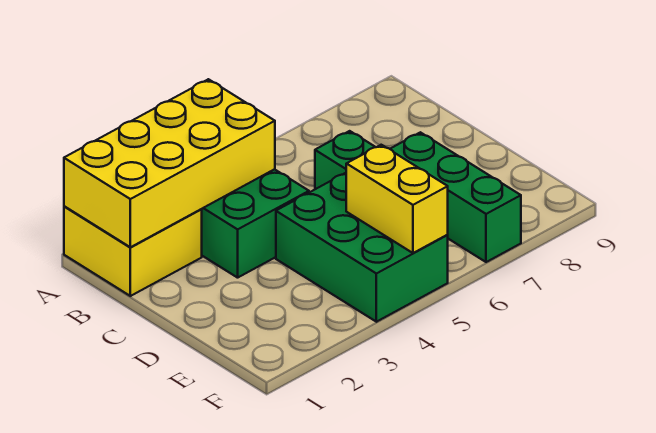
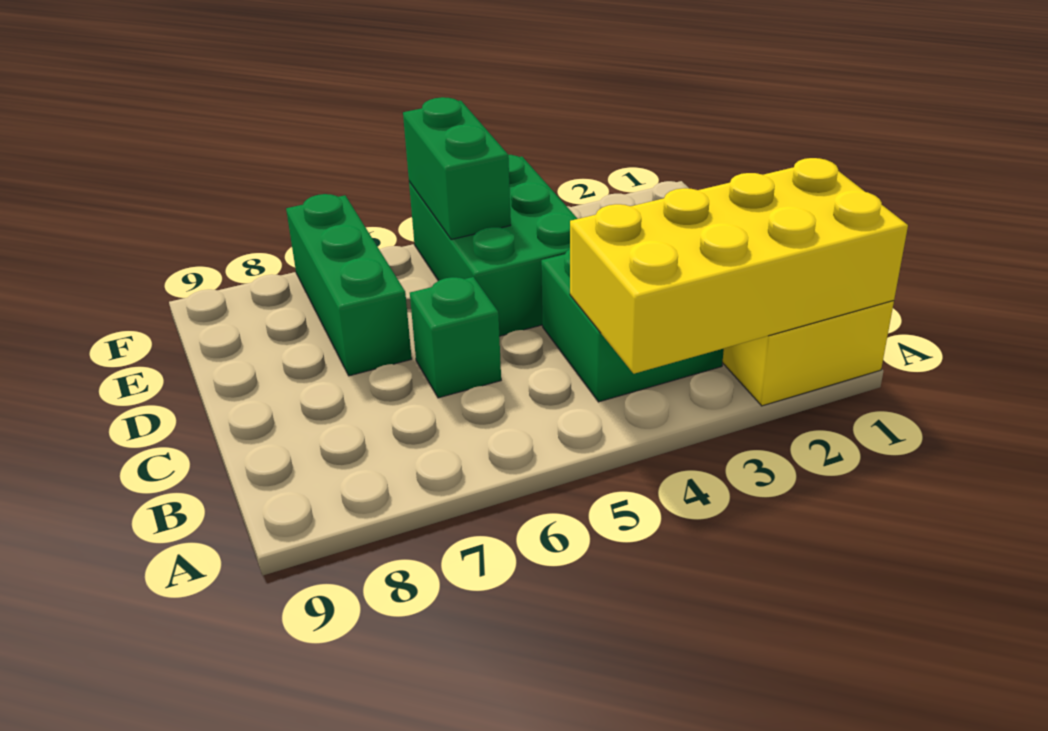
yellow brick E5:F5 level 2 -> green brick E5:F5 level 2

